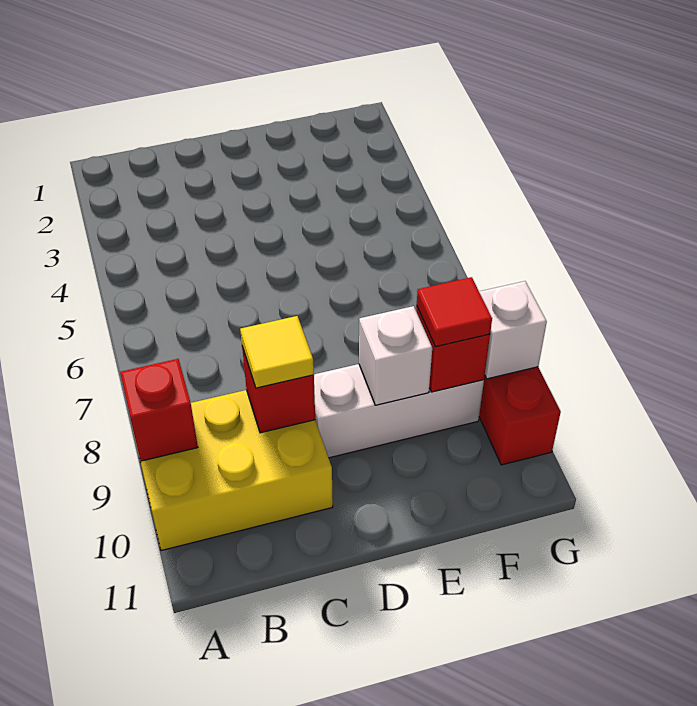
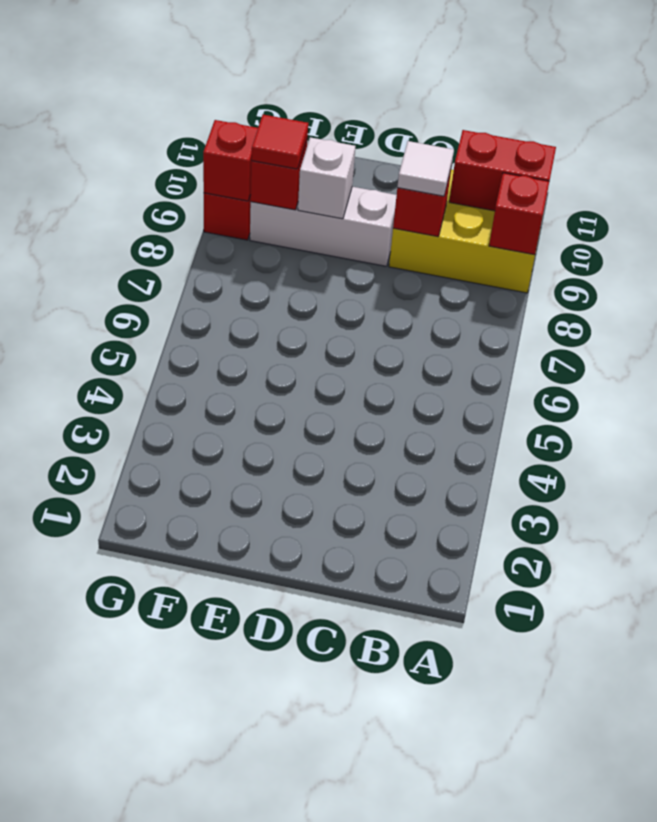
none -> red brick A10:B10 level 2
yellow tile C9 level 3 -> white tile C9 level 3
white brick G9 level 2 -> red brick G9 level 2

